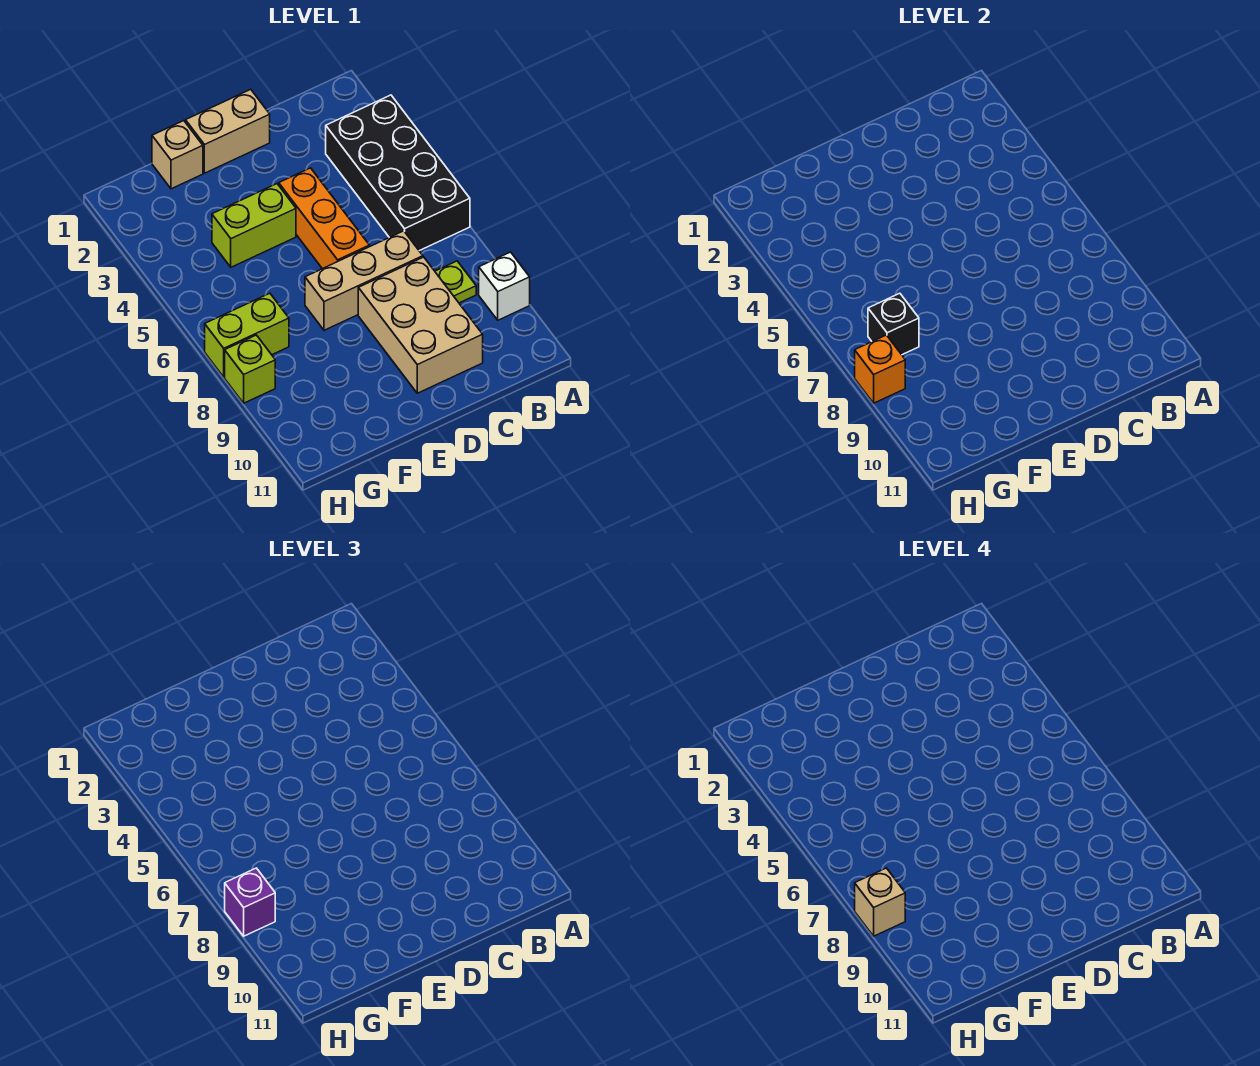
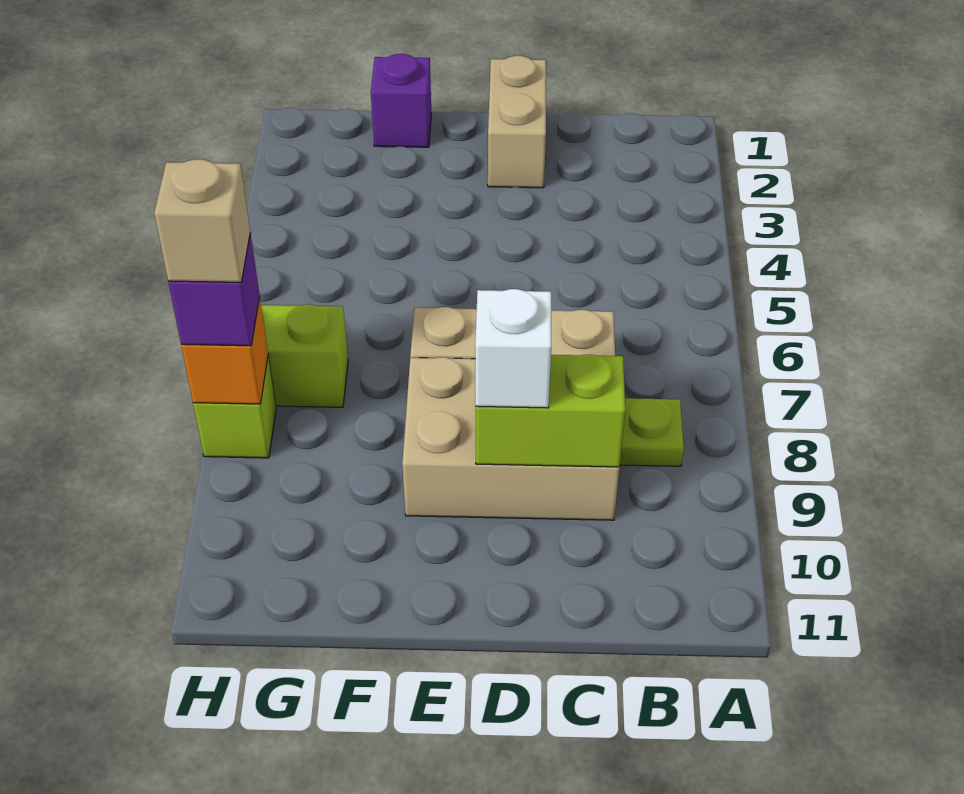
black brick A3:B6 level 1 -> none
white brick A9 level 1 -> white brick D9 level 3
tan brick C8:D10 level 1 -> tan brick C8:E9 level 1
tan brick D1:E1 level 1 -> tan brick D1:D2 level 1
orange brick D4:D6 level 1 -> none
lime brick E4:F4 level 1 -> lime brick C9:D9 level 2
tan brick F1 level 1 -> purple brick F1 level 1
black brick G7 level 2 -> none

